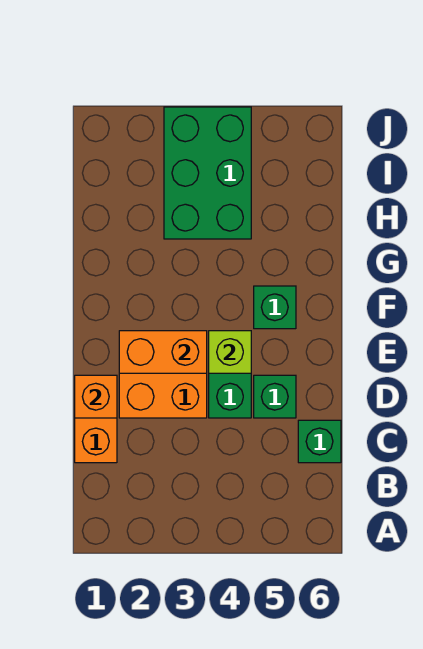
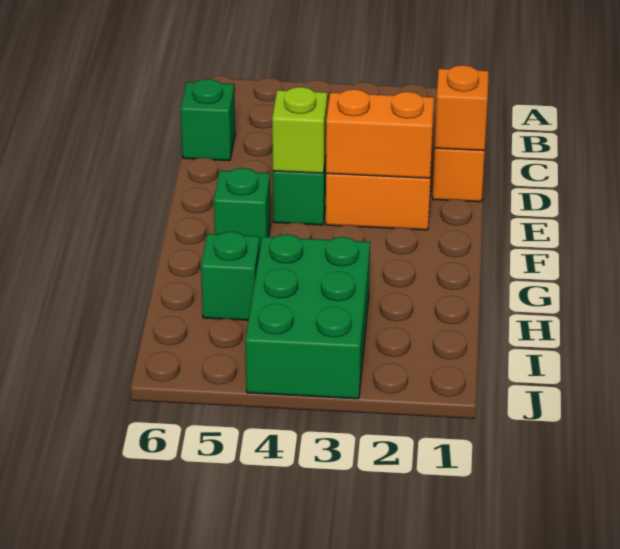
green brick D5 level 1 -> green brick H5 level 1

